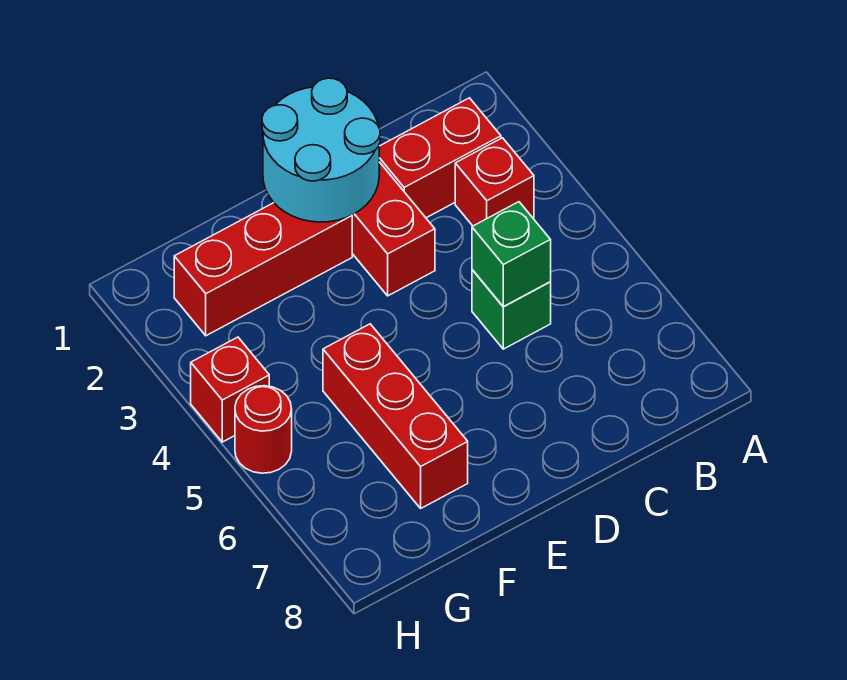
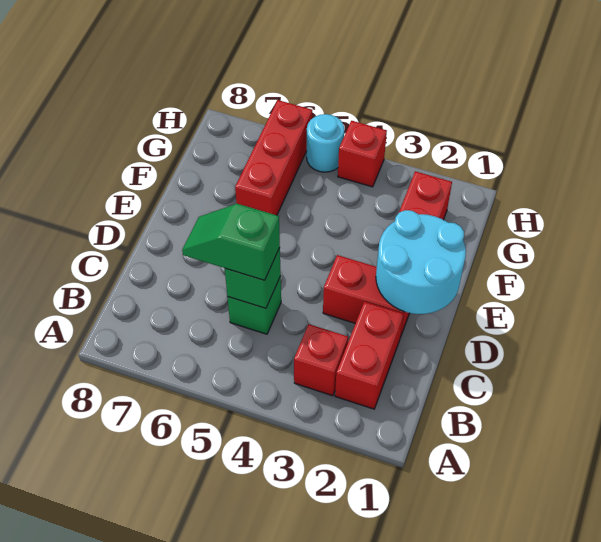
none -> green slope C5:C6 level 3 top 5
red brick F5:F7 level 1 -> red brick F6:H6 level 1
red round brick H5 level 1 -> cyan round brick H5 level 1

